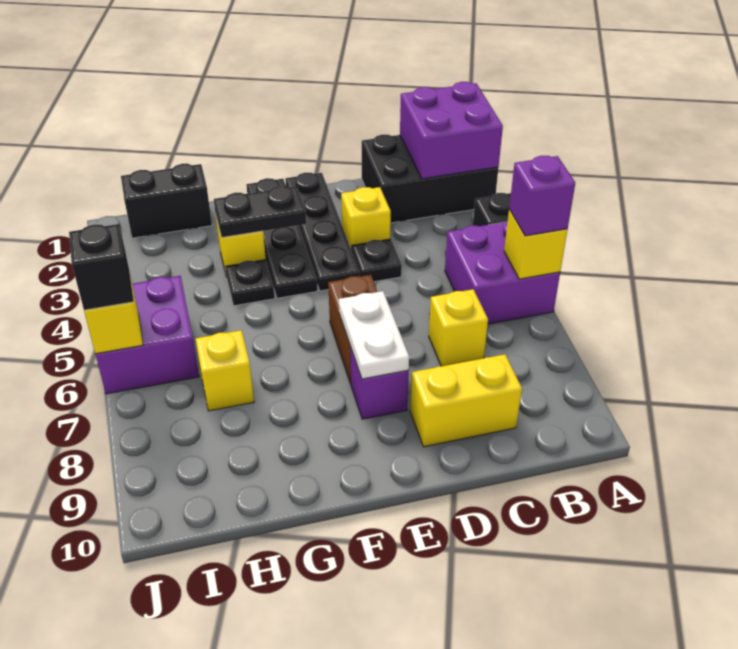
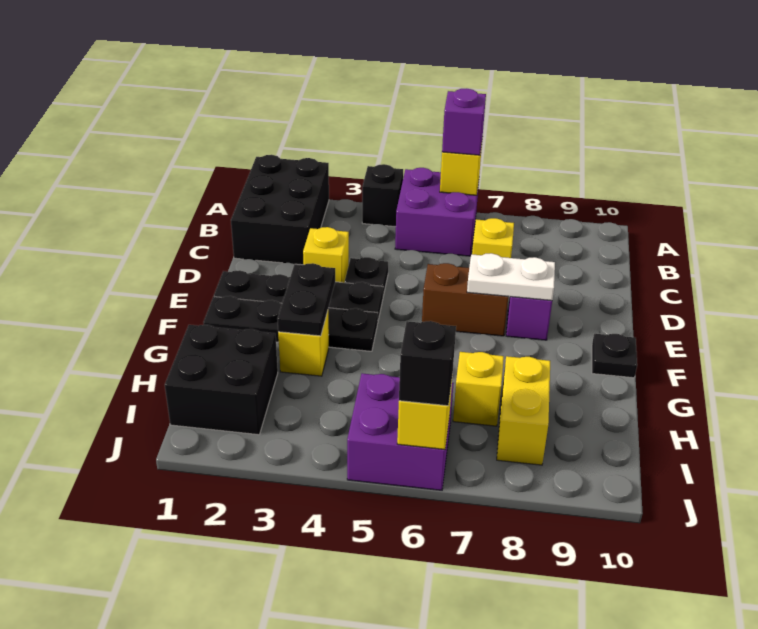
purple brick A1:B2 level 2 -> none
yellow brick C9:D9 level 1 -> yellow brick H8:I8 level 1
black plate G4 level 1 -> black plate F10 level 1
black brick H1:I1 level 1 -> black brick H1:I2 level 1

